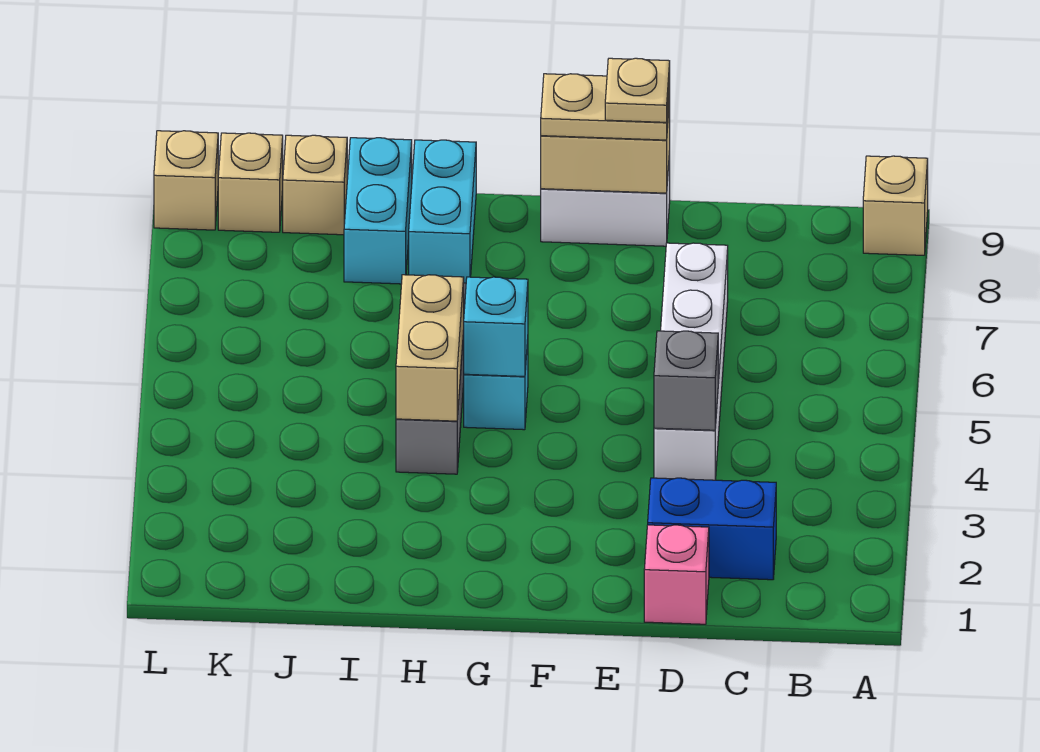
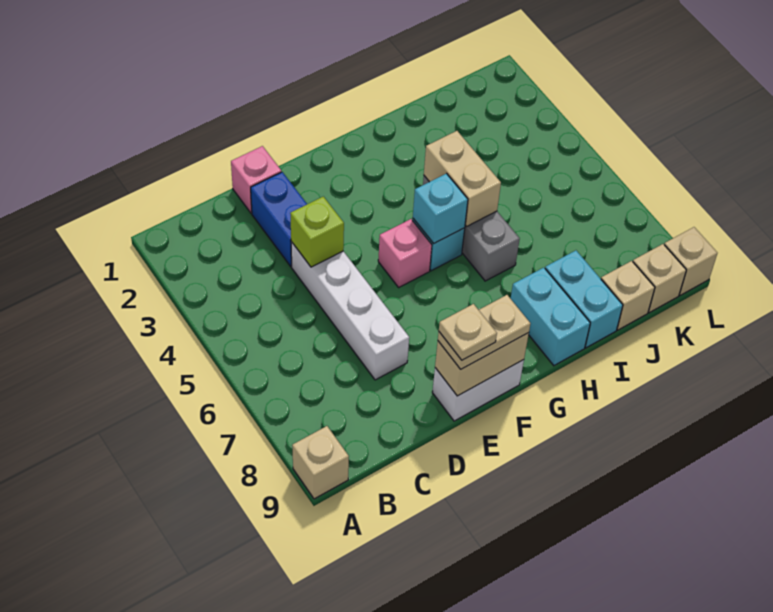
blue brick C2:D2 level 1 -> blue brick D2:D3 level 1
grey brick D4 level 2 -> lime brick D4 level 2
none -> pink brick F5 level 1

